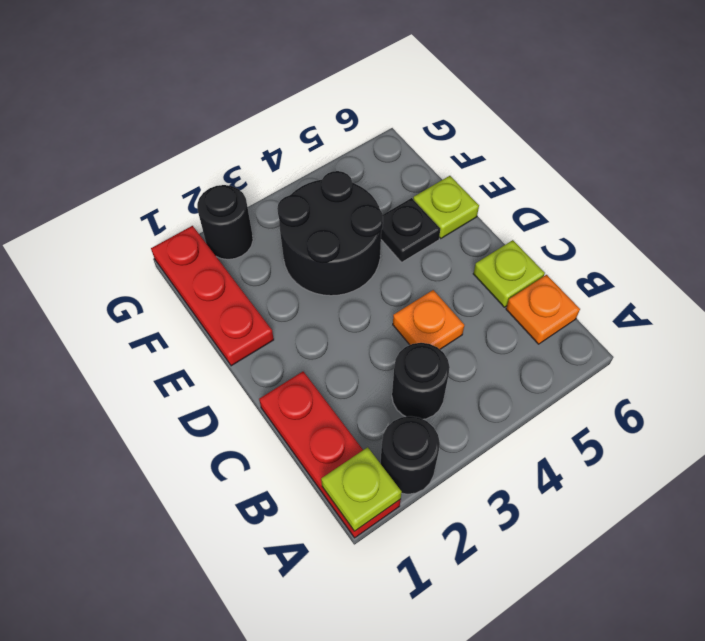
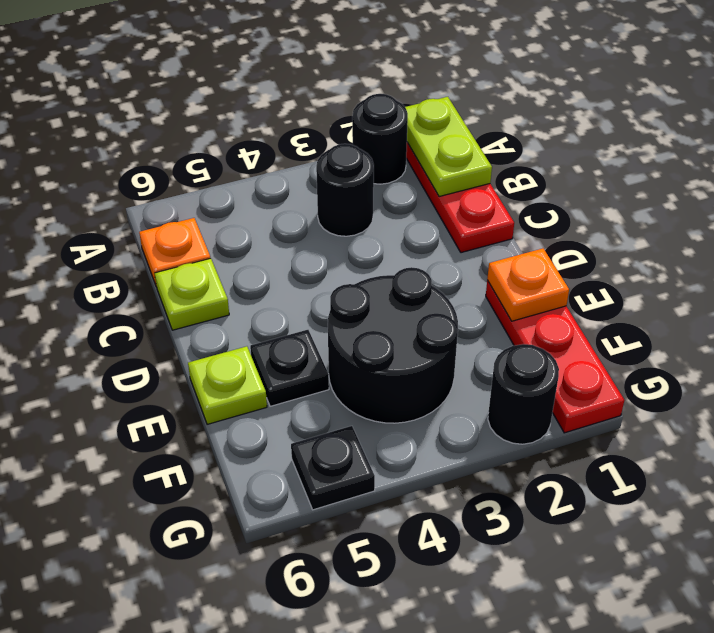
lime plate A1 level 2 -> lime plate A1:B1 level 2
orange plate C4 level 1 -> orange plate E1 level 2
none -> black plate G5 level 1

